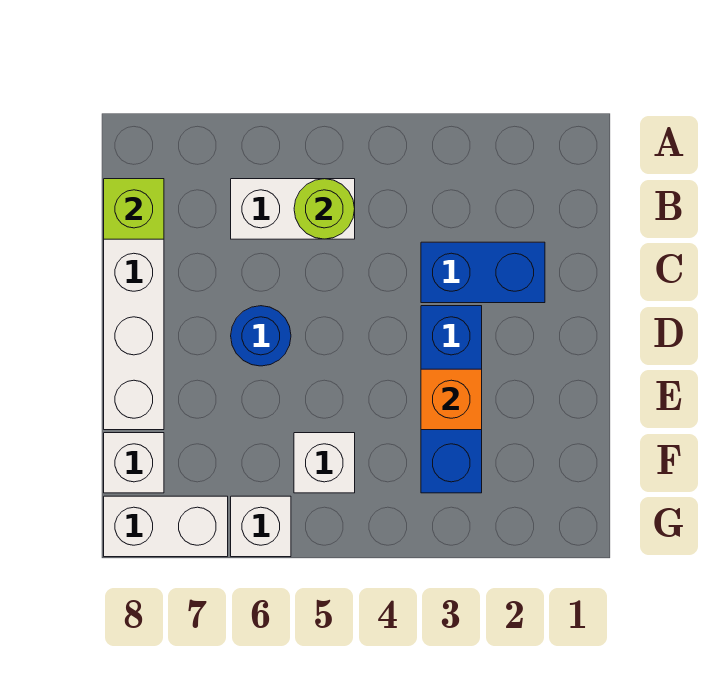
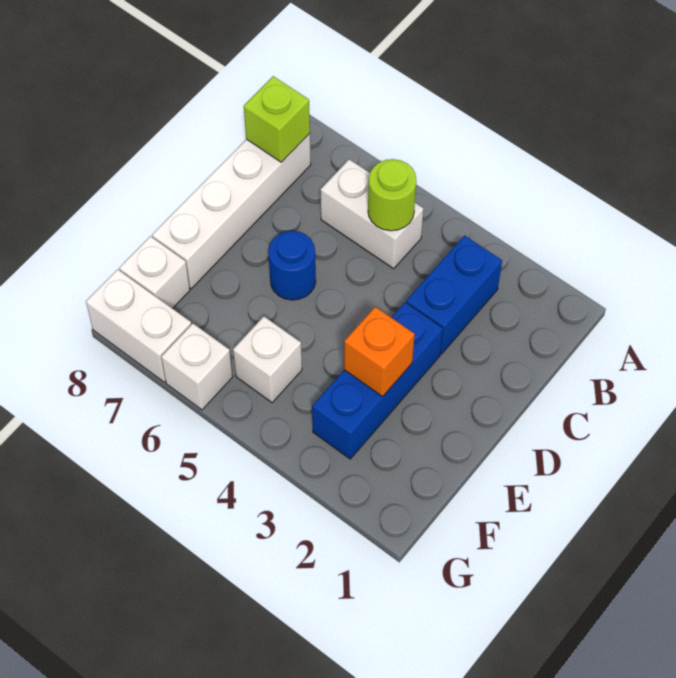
blue brick C2:C3 level 1 -> blue brick B3:C3 level 1

